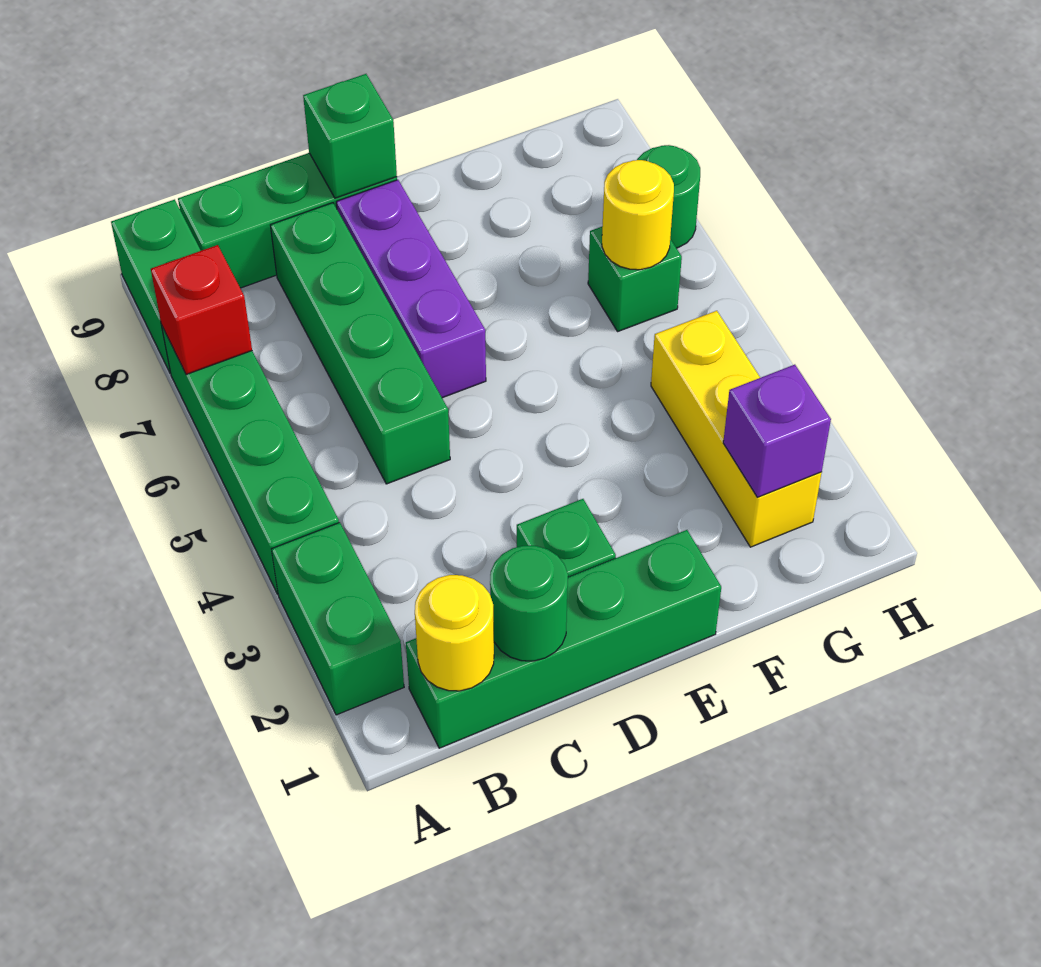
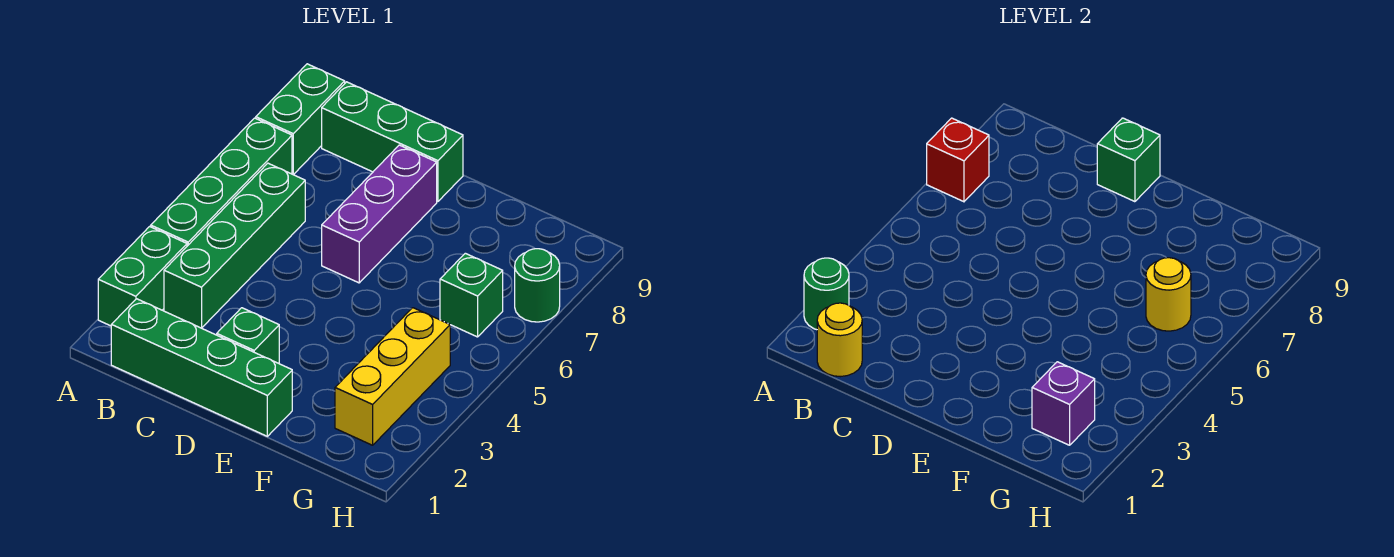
green round brick C1 level 2 -> green round brick A2 level 2
green brick C5:C8 level 1 -> green brick B3:B6 level 1

